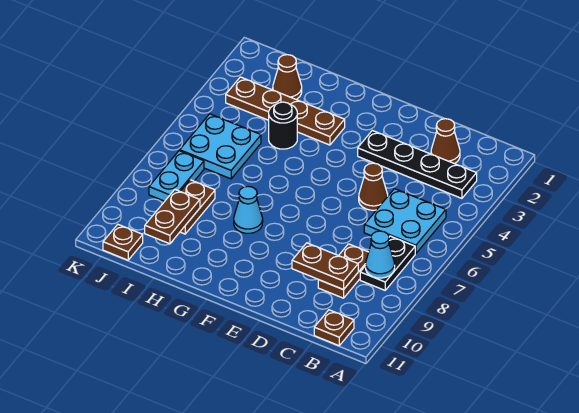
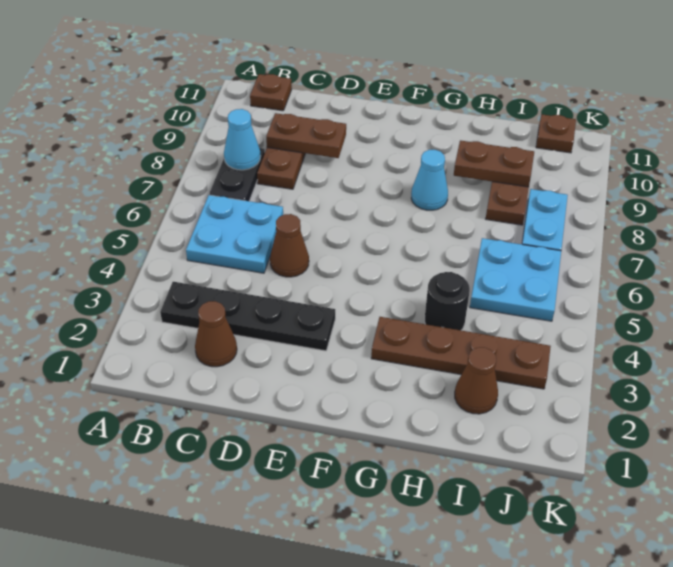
brown plate I9:I10 level 2 -> brown plate H9:I9 level 2

